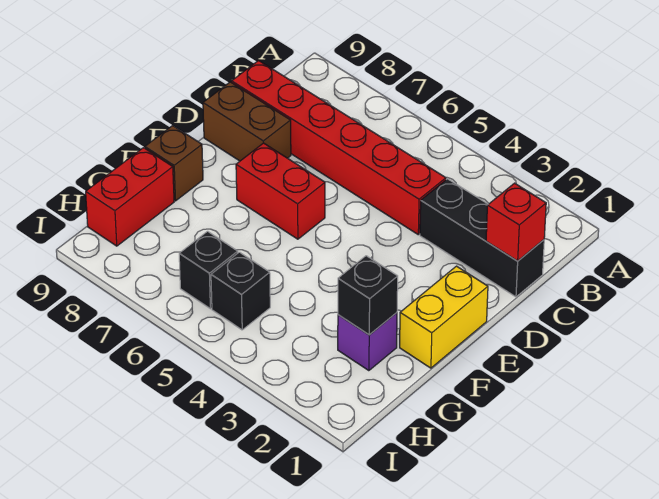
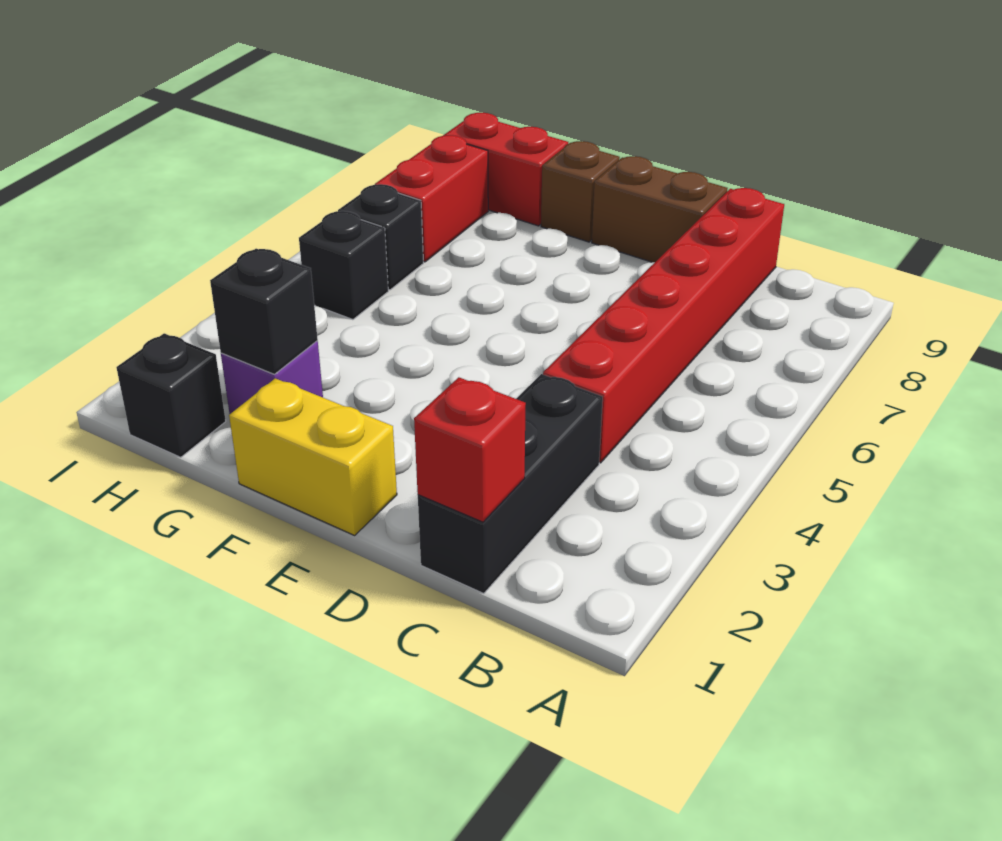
brown brick D8:D9 level 1 -> brown brick D9:E9 level 1
red brick E6:E7 level 1 -> red brick H7:H8 level 1
none -> black brick H1 level 1

